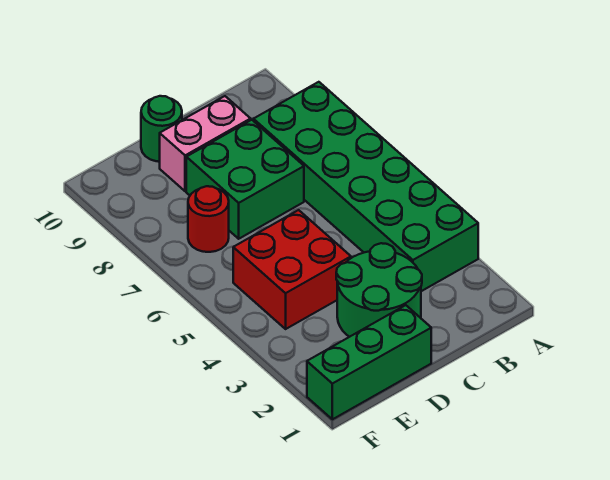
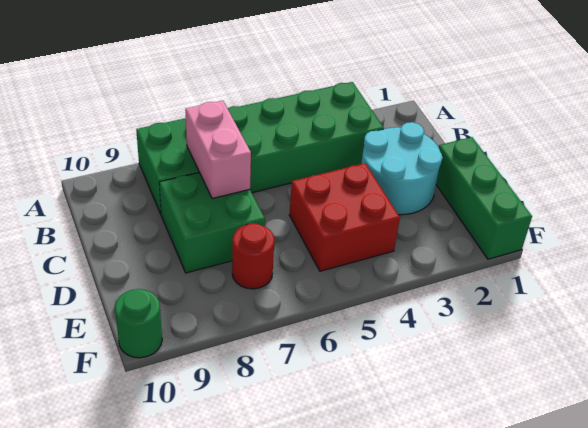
green round brick C2:D3 level 1 -> cyan round brick C2:D3 level 1
pink brick C9:D9 level 1 -> pink brick B7:C7 level 2
green round brick D10 level 1 -> green round brick F10 level 1

